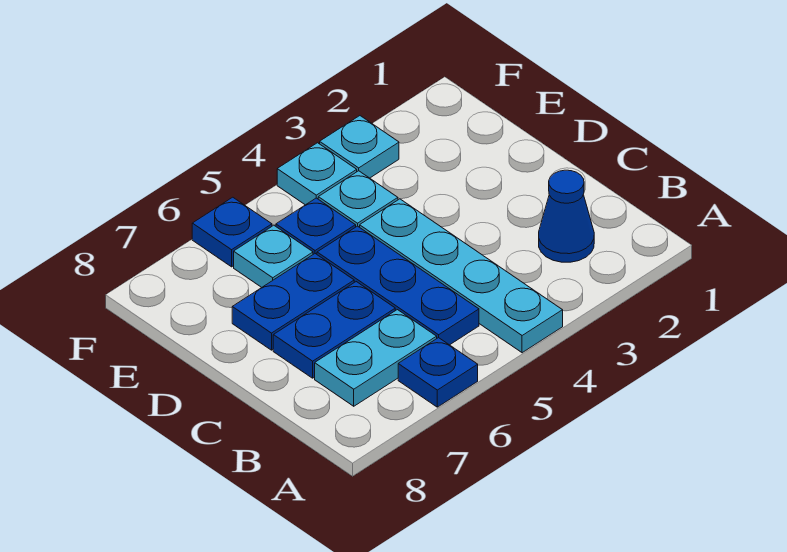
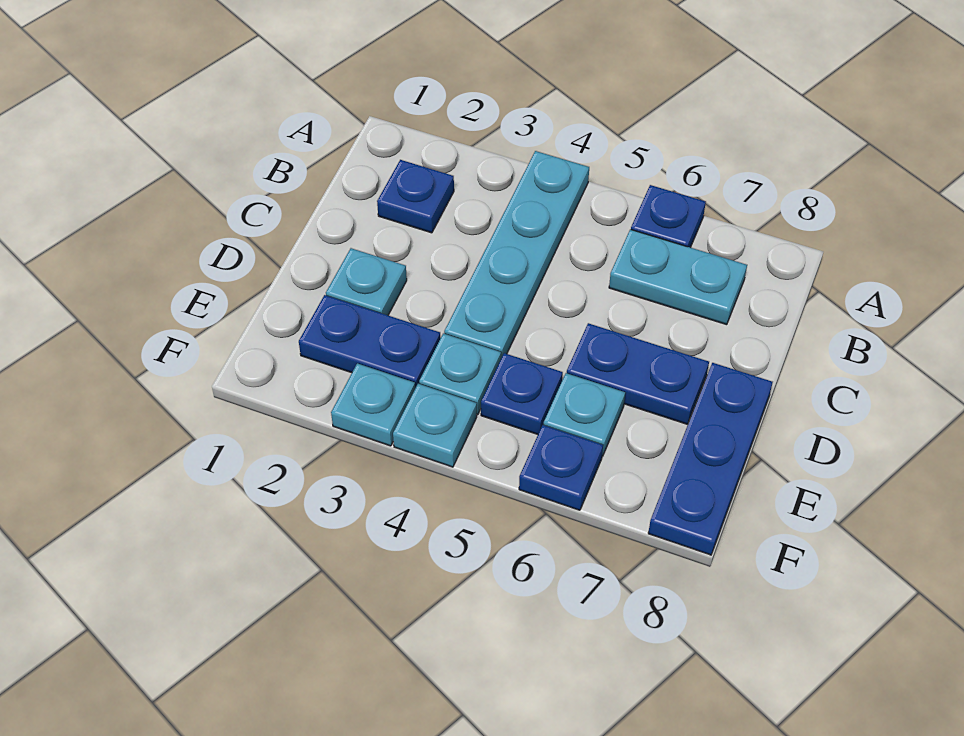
blue cone B2 level 1 -> blue plate B2 level 1
blue plate B5:D5 level 1 -> blue plate D8:F8 level 1
blue plate C6:C7 level 1 -> blue plate E2:E3 level 1
none -> cyan plate D2 level 1

